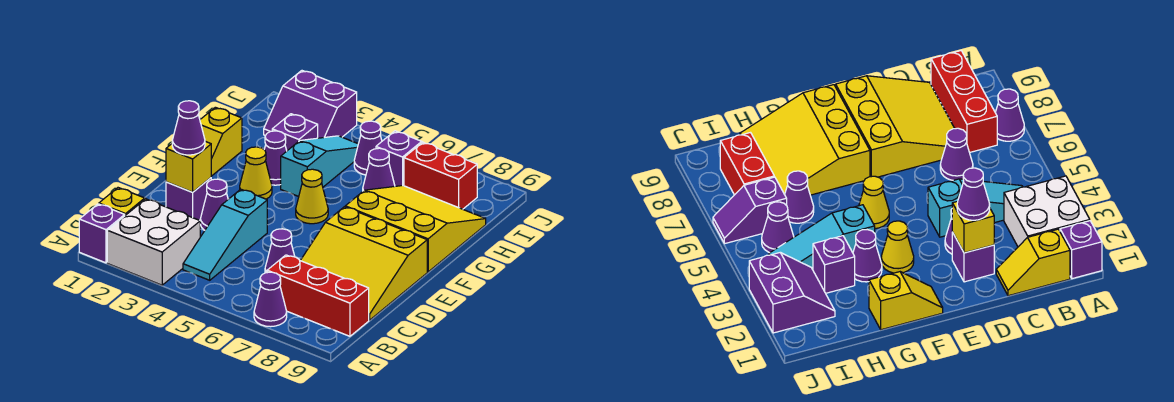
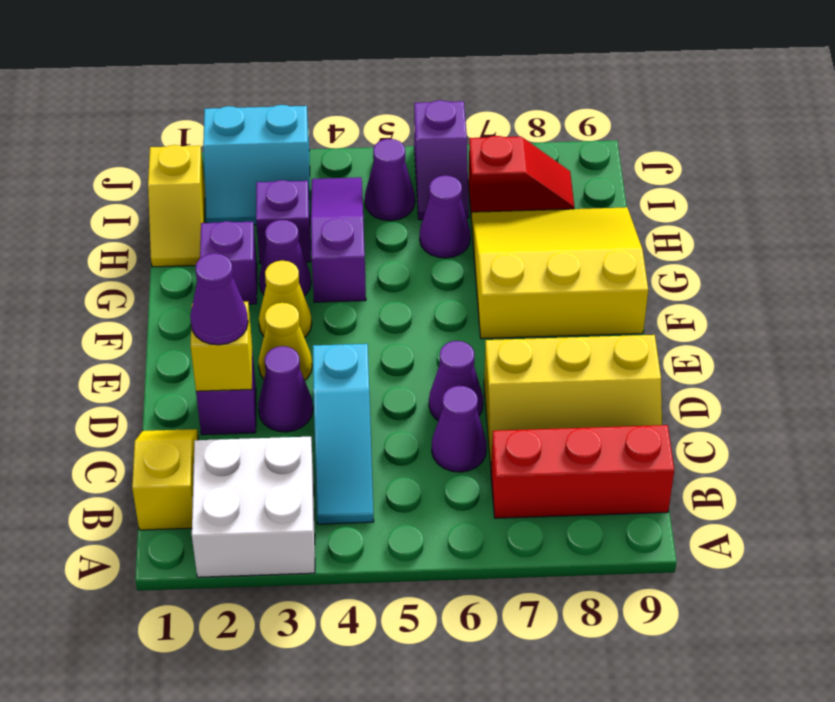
purple brick A1 level 1 -> purple brick G2 level 1
purple cone A7 level 1 -> purple cone D6 level 1
yellow slope C7:E9 level 1 top E -> yellow slope C7:D9 level 1 top D
yellow slope F1:G1 level 1 top G -> yellow slope H1:I1 level 1 top I
yellow cone F5 level 1 -> yellow cone E3 level 1
cyan slope G4:I4 level 1 top G -> purple slope G4:I4 level 1 top G
purple slope I2:J3 level 1 top J -> cyan slope I2:J3 level 1 top J
purple slope I6:J6 level 1 top I -> purple slope I6:J6 level 1 top J
red brick I7:I8 level 1 -> red slope I7:I8 level 1 top 7

